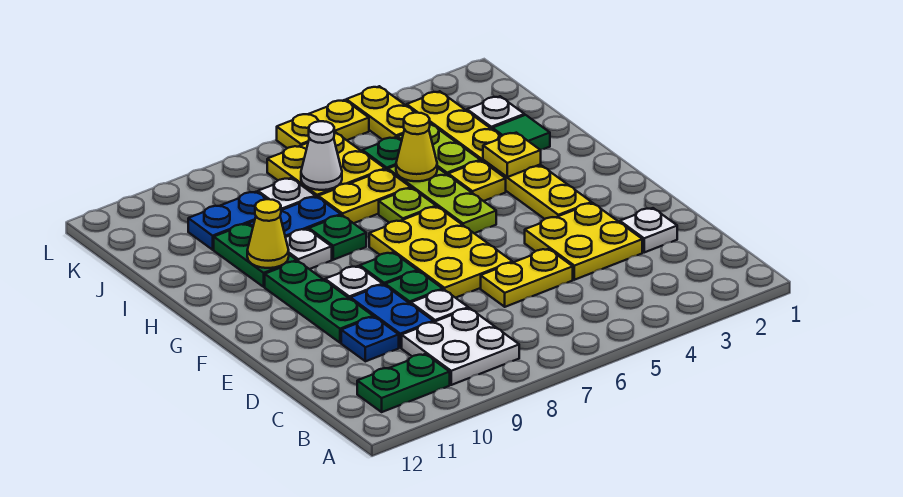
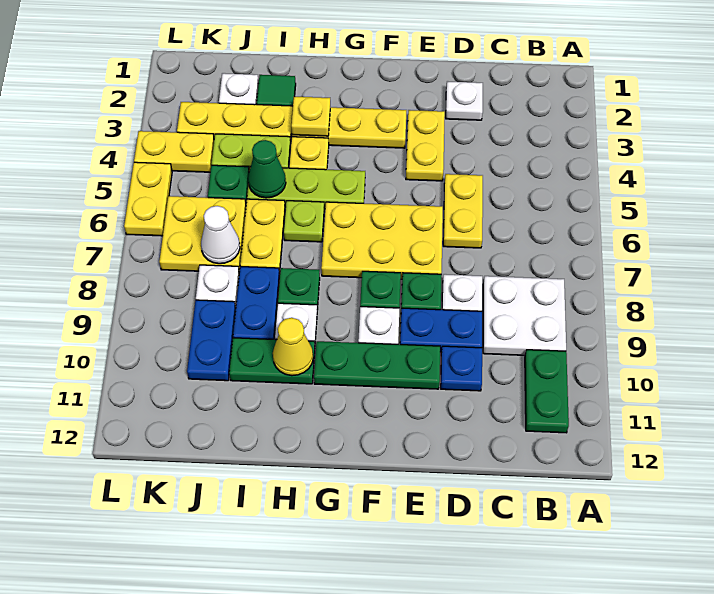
yellow plate D3:E4 level 1 -> yellow plate E3:E4 level 1
yellow cone I5 level 2 -> green cone I5 level 2

